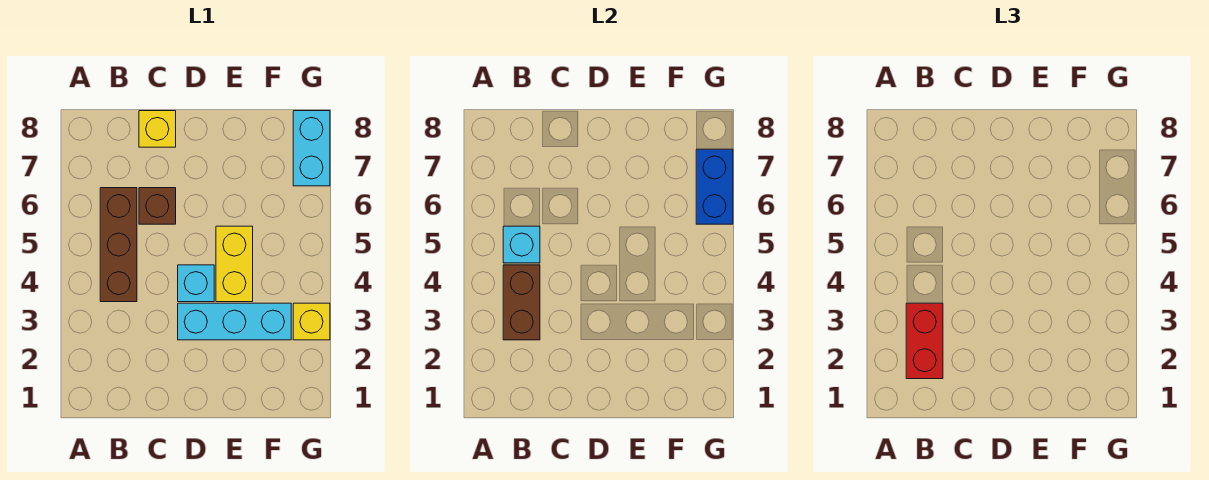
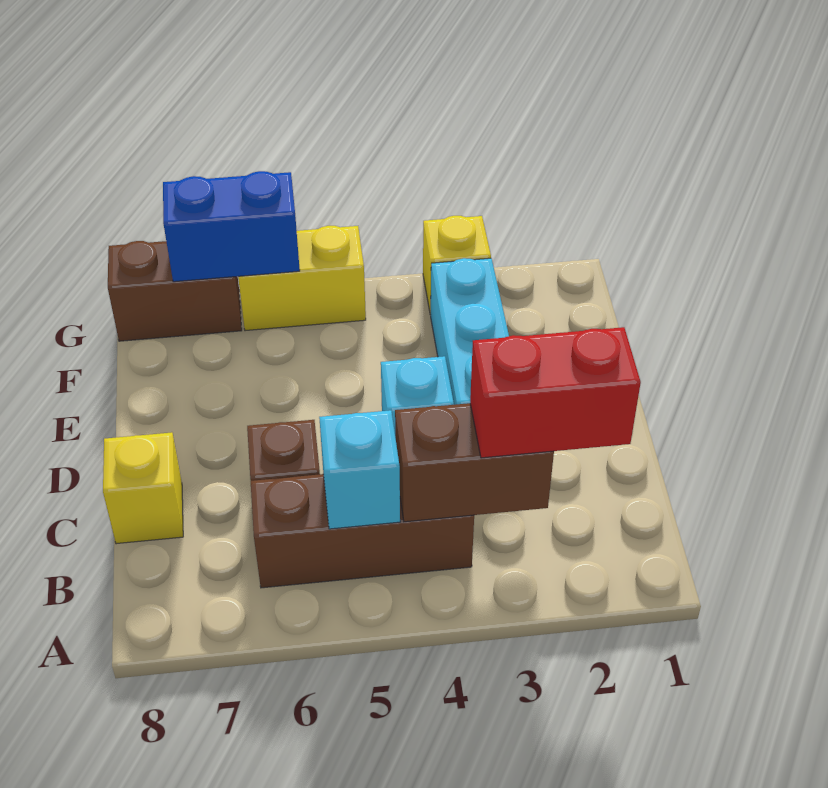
yellow brick E4:E5 level 1 -> yellow brick G5:G6 level 1
cyan brick G7:G8 level 1 -> brown brick G7:G8 level 1

